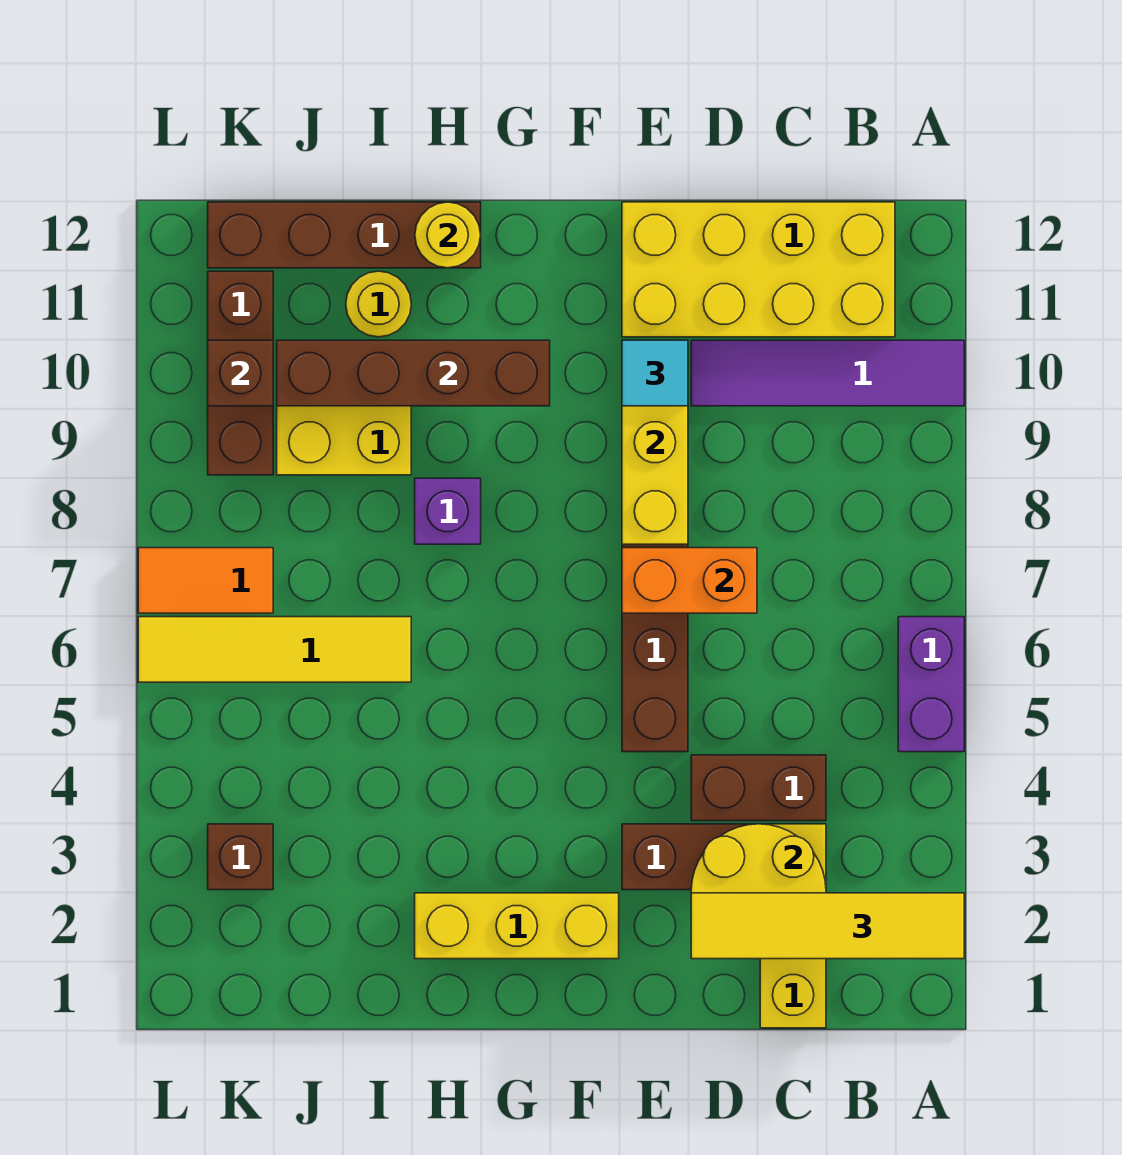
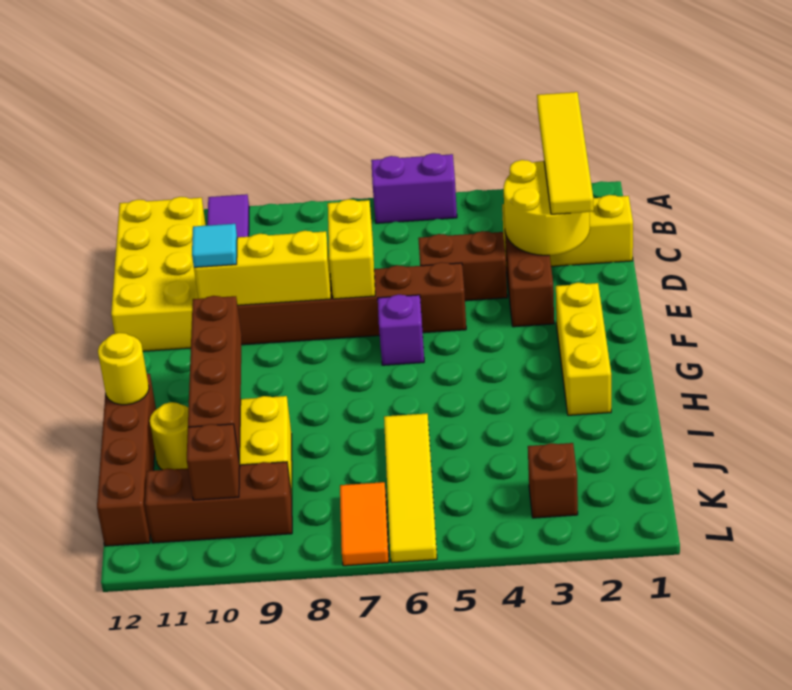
brown brick C4:D4 level 1 -> brown brick D4:D5 level 1
orange brick D7:E7 level 2 -> yellow brick D7:E7 level 2
purple brick H8 level 1 -> purple brick F6 level 1

